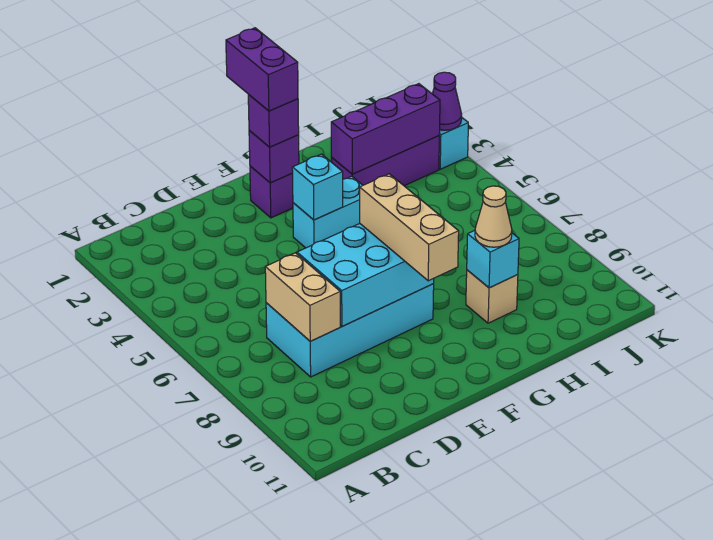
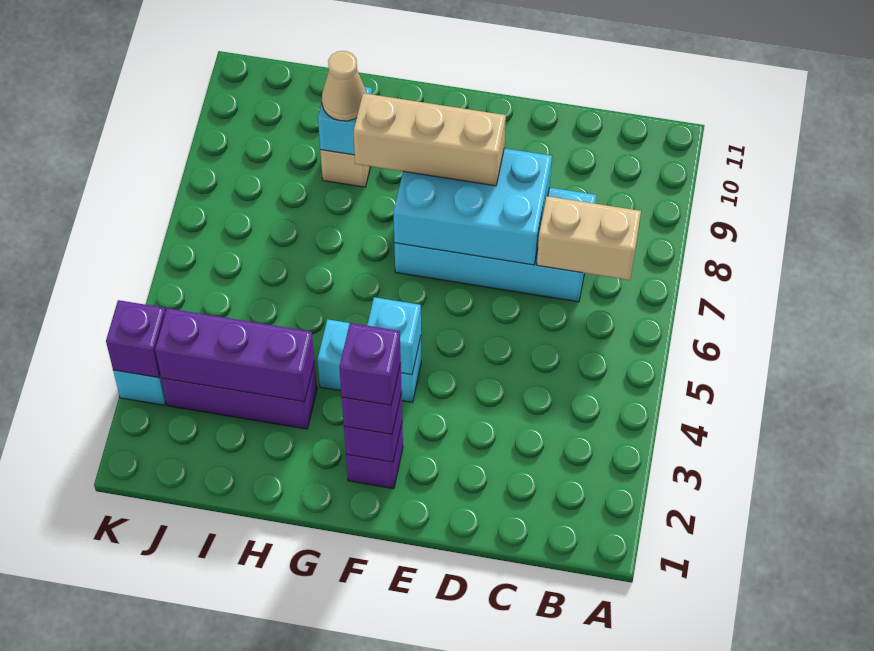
tan brick C7:C8 level 2 -> tan brick B7:C7 level 2
purple brick F1:F2 level 4 -> purple brick F2 level 4
tan brick F7:F9 level 3 -> tan brick E8:G8 level 3
purple cone K3 level 2 -> purple brick K3 level 2

